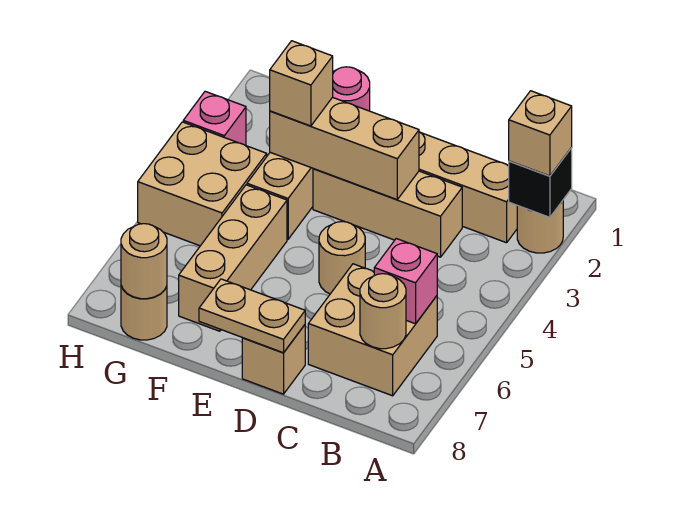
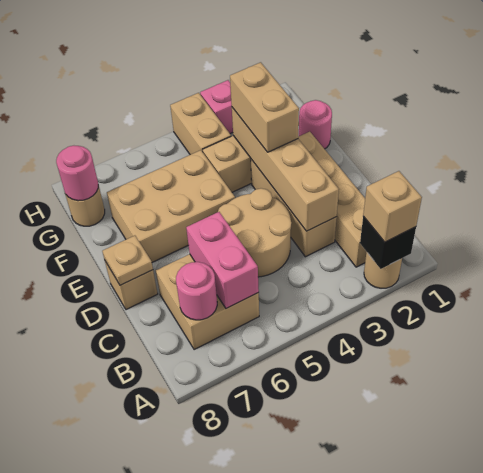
pink brick B6 level 2 -> pink brick B6:C6 level 2
tan round brick B7 level 2 -> pink round brick B7 level 2
tan brick D3:F3 level 2 -> tan brick C3:F3 level 2
tan round brick D5 level 1 -> tan round brick C4:D5 level 1
tan plate D8:E8 level 2 -> tan plate D8 level 2
tan brick F3 level 3 -> tan brick E3:F3 level 3
tan brick F5:F7 level 1 -> tan brick E5:F7 level 1
tan brick G4:H5 level 1 -> tan brick G4:H4 level 1
tan round brick G8 level 2 -> pink round brick G8 level 2

